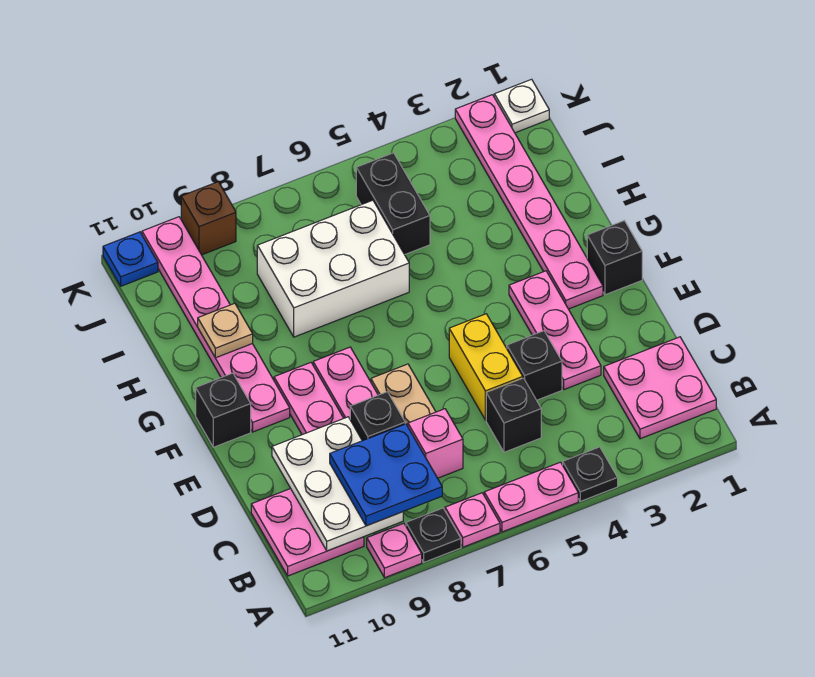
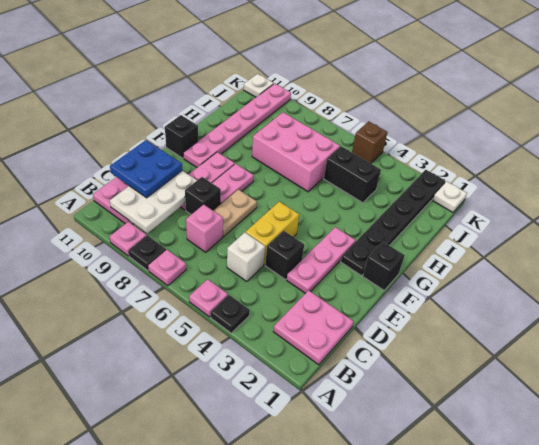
pink plate A5:A6 level 1 -> pink plate A5 level 1
blue plate B8:C9 level 3 -> blue plate C10:D11 level 3
black brick C5 level 1 -> white brick C5 level 1
pink plate F2:K2 level 1 -> black plate F2:K2 level 1
white brick H6:I8 level 1 -> pink brick H6:I8 level 1
tan plate H10 level 2 -> none
black brick I5:J5 level 1 -> black brick I4:I5 level 1
brown brick K9 level 1 -> brown brick K5 level 1
blue plate K11 level 1 -> white plate K11 level 1

